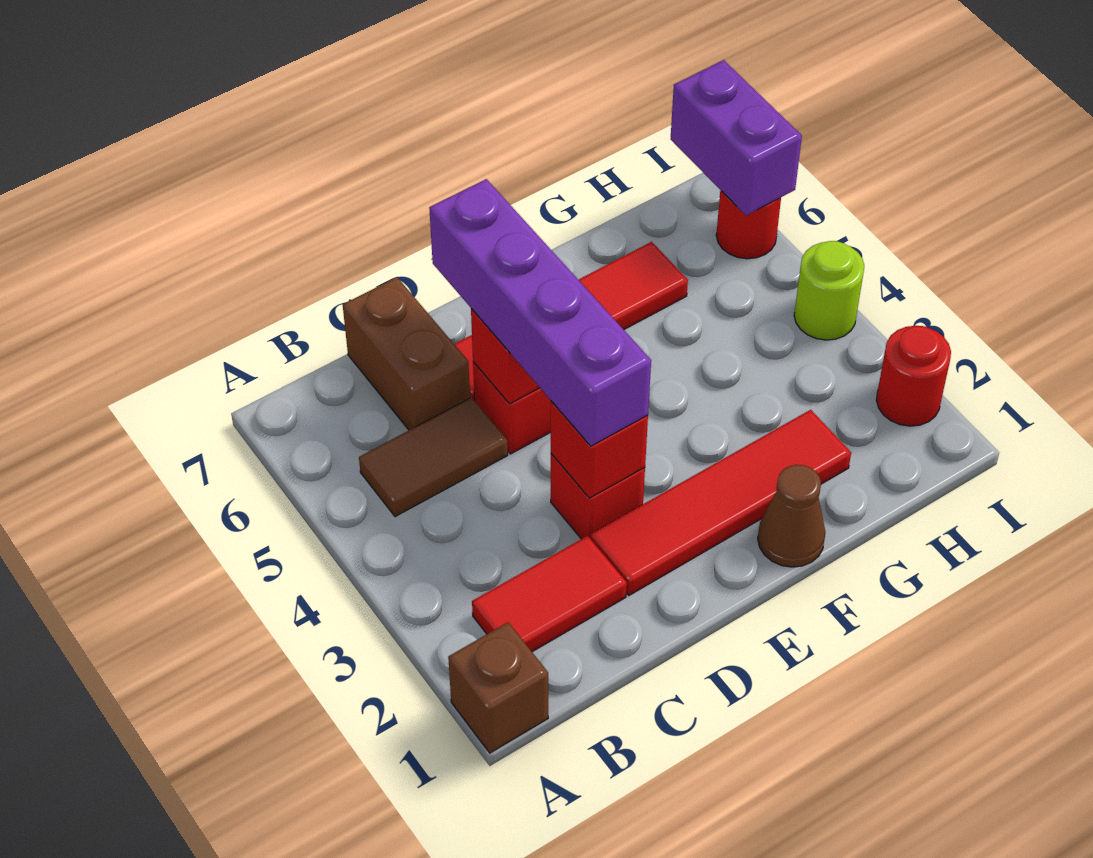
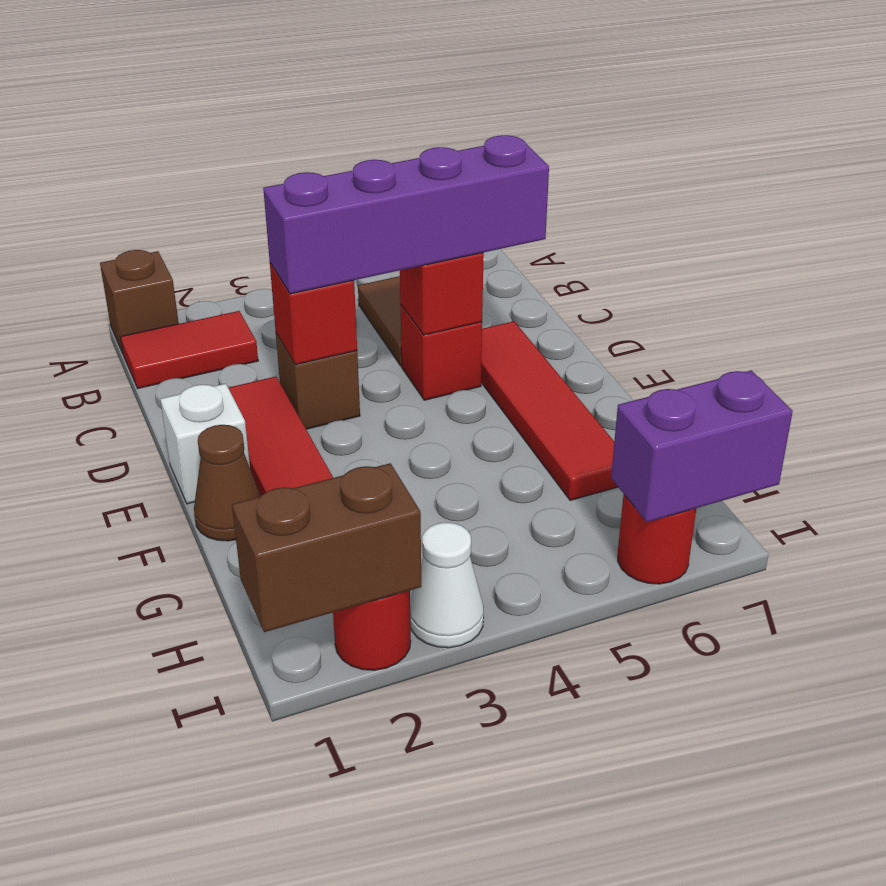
red tile B2:C2 level 1 -> red tile B1:B2 level 1
brown brick C6:C7 level 1 -> brown brick I1:I2 level 2
red brick D3 level 1 -> brown brick D3 level 1
none -> white brick E1 level 1
none -> white cone I3 level 1
lime round brick I4 level 1 -> none

